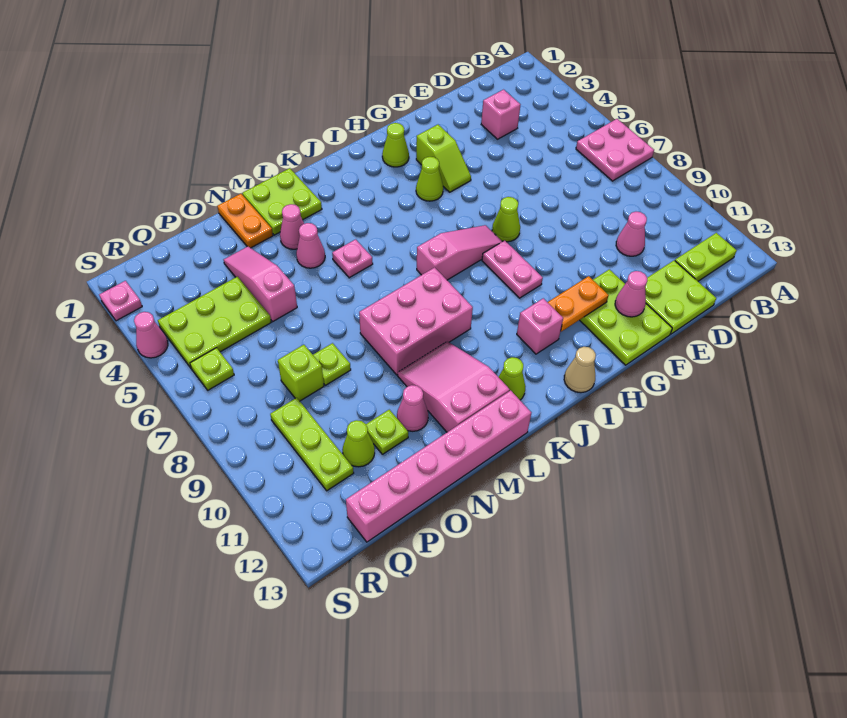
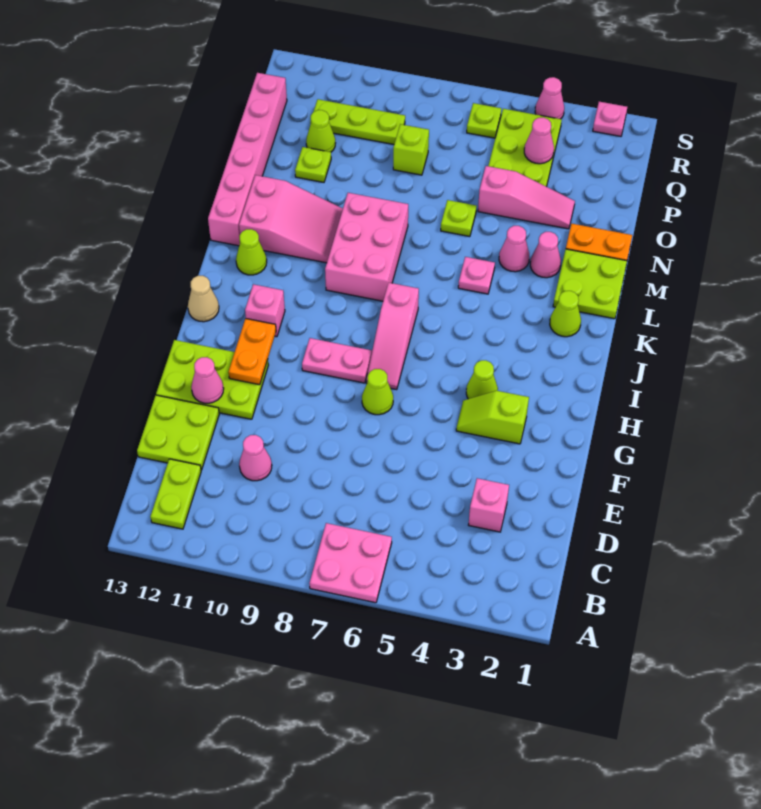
lime cone H2 level 1 -> lime cone K2 level 1
pink cone N11 level 1 -> pink cone Q4 level 2
lime plate O8 level 1 -> lime plate N6 level 1

